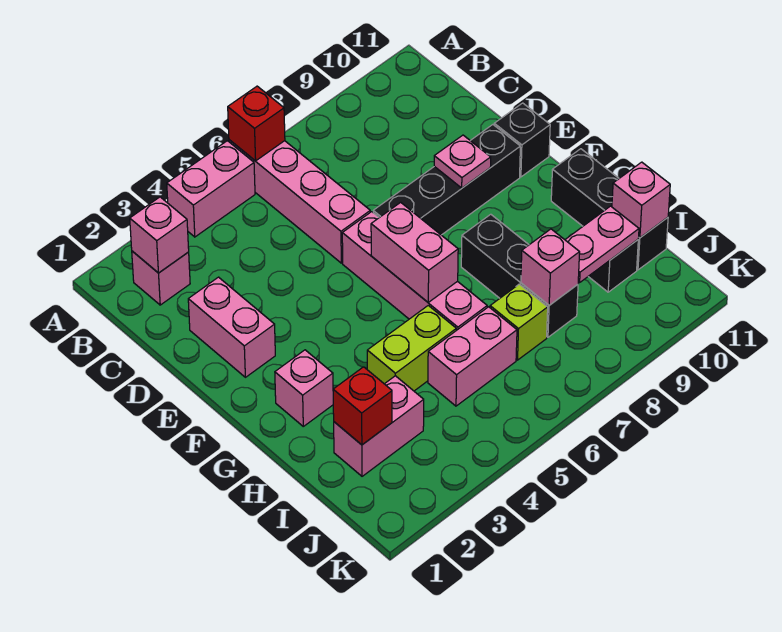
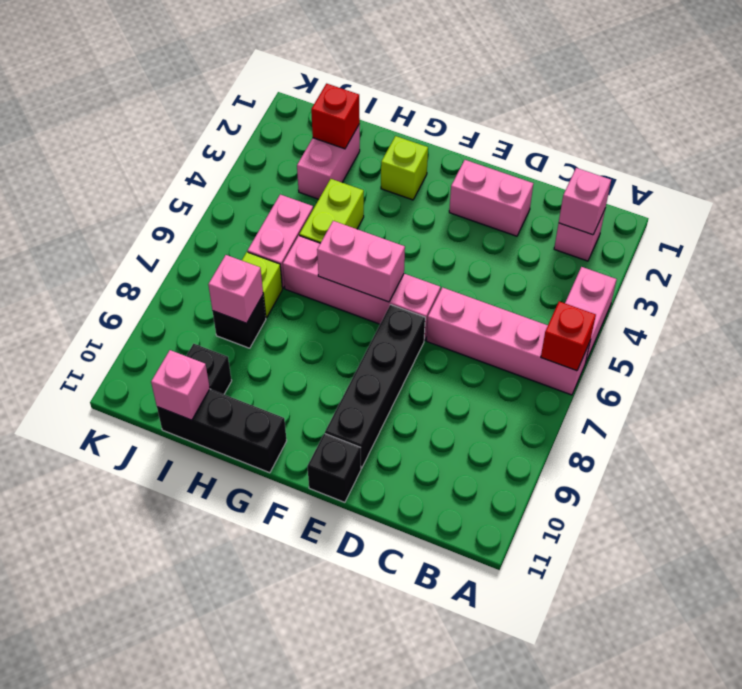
pink plate E9 level 2 -> none
pink brick G2 level 1 -> lime brick G2 level 1
black brick G8:I8 level 1 -> black brick I8 level 1
pink plate I9:I10 level 2 -> none

